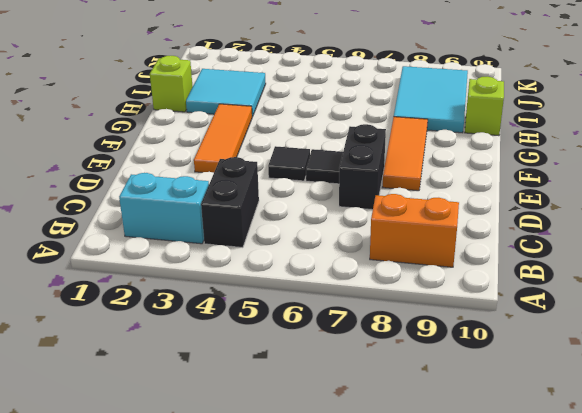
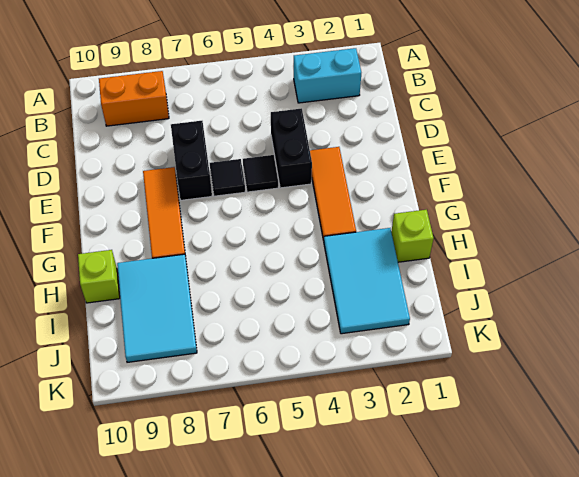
black brick B4:C4 level 1 -> black brick D4:E4 level 1
cyan tile H2:I3 level 1 -> cyan tile H2:J3 level 1

